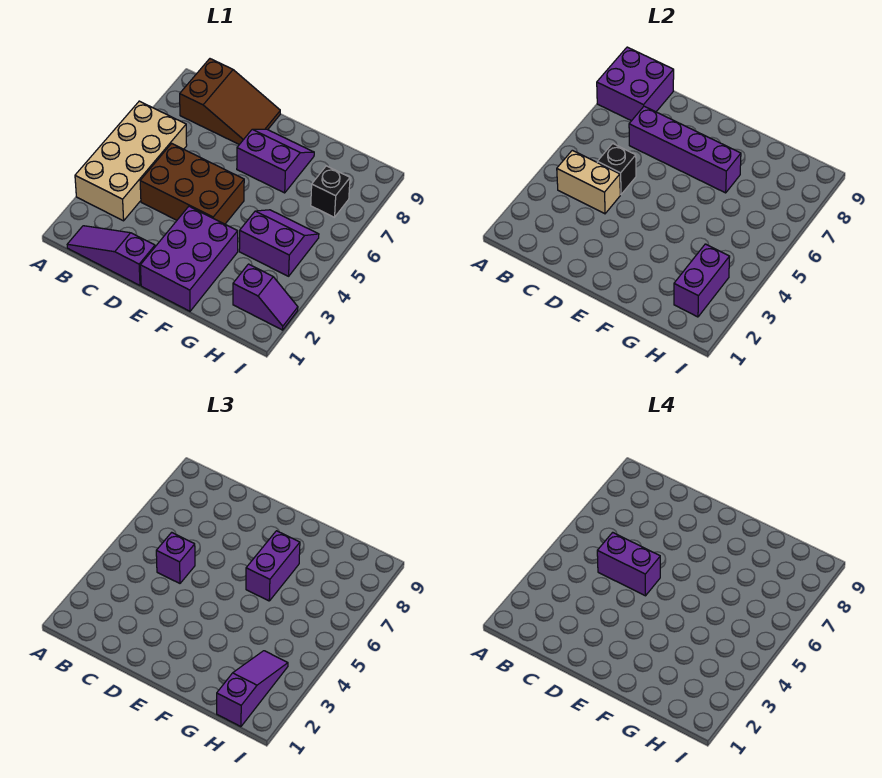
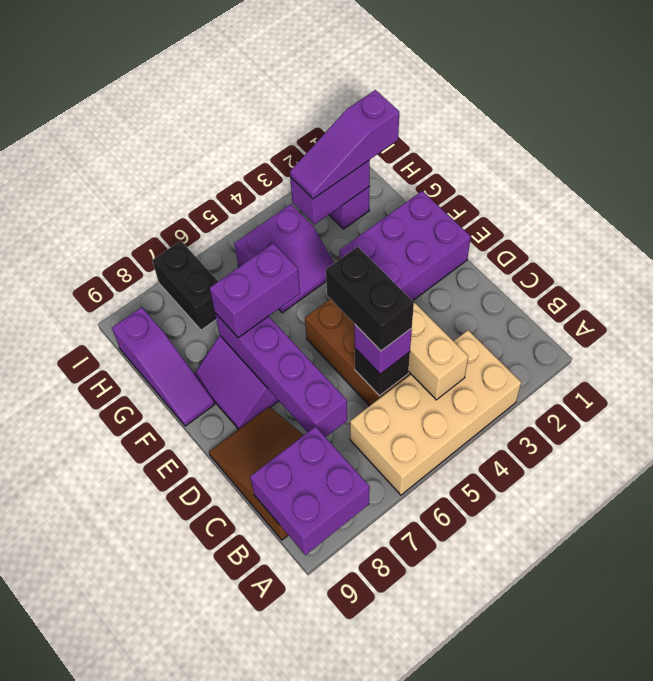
purple slope B1:D1 level 1 top D -> purple slope F9:H9 level 1 top H
purple brick C5:D5 level 4 -> black brick C5:D5 level 4
purple slope G4:H5 level 1 top 4 -> purple slope G4:H5 level 1 top H
black brick H7 level 1 -> black brick H7:I7 level 1

